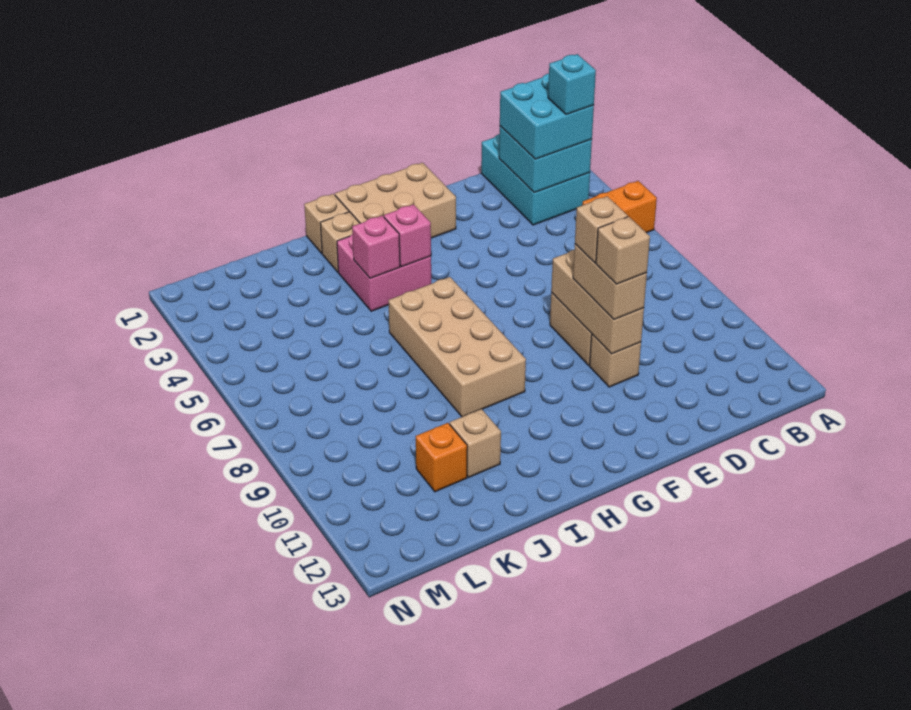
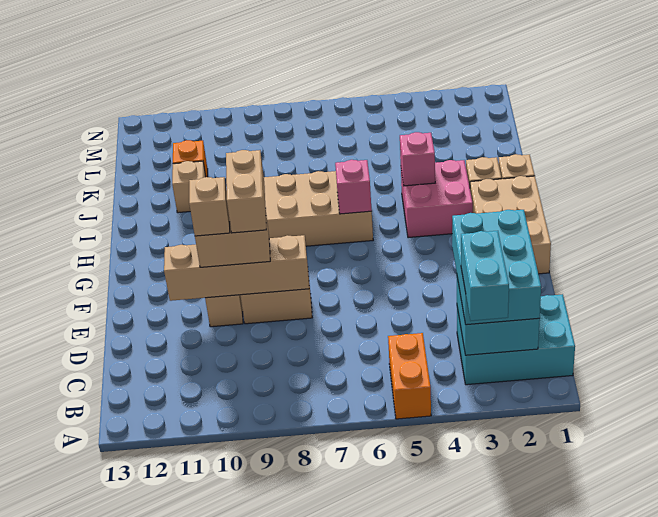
cyan brick B2:C3 level 3 -> cyan brick B2:D3 level 3
cyan brick B3 level 4 -> cyan brick A3:B3 level 4
tan brick E8:E10 level 2 -> tan brick E8:E11 level 2
tan brick E9 level 4 -> tan brick E9:F9 level 4
pink brick H4 level 2 -> pink brick H6 level 2

